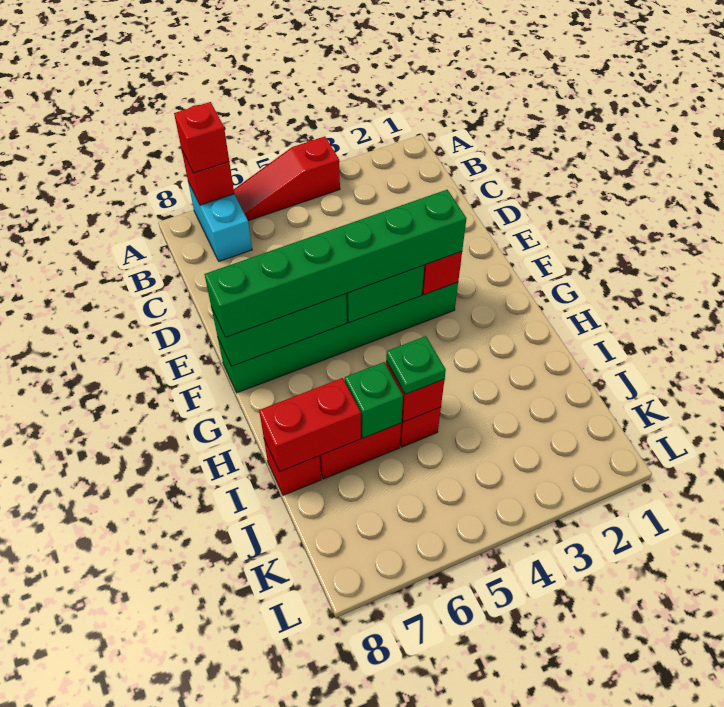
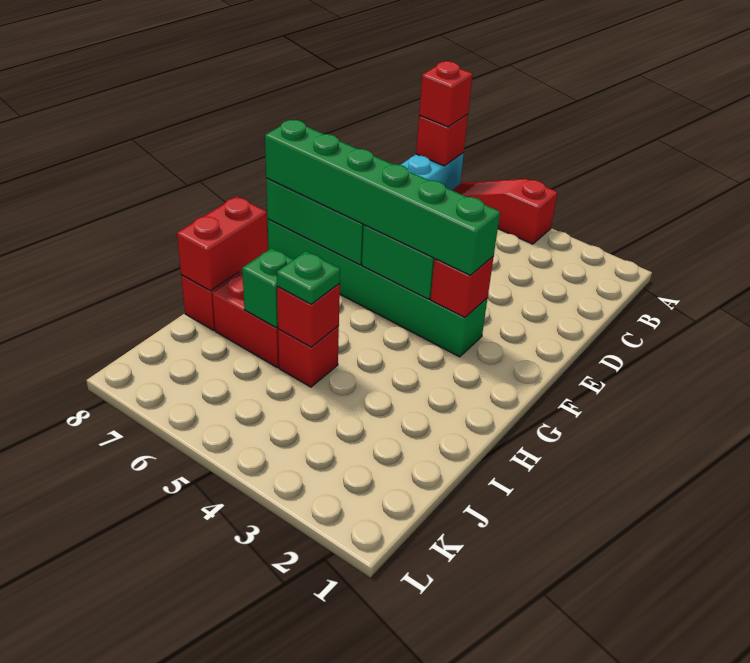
red brick I7:I8 level 2 -> red brick H8:I8 level 2

